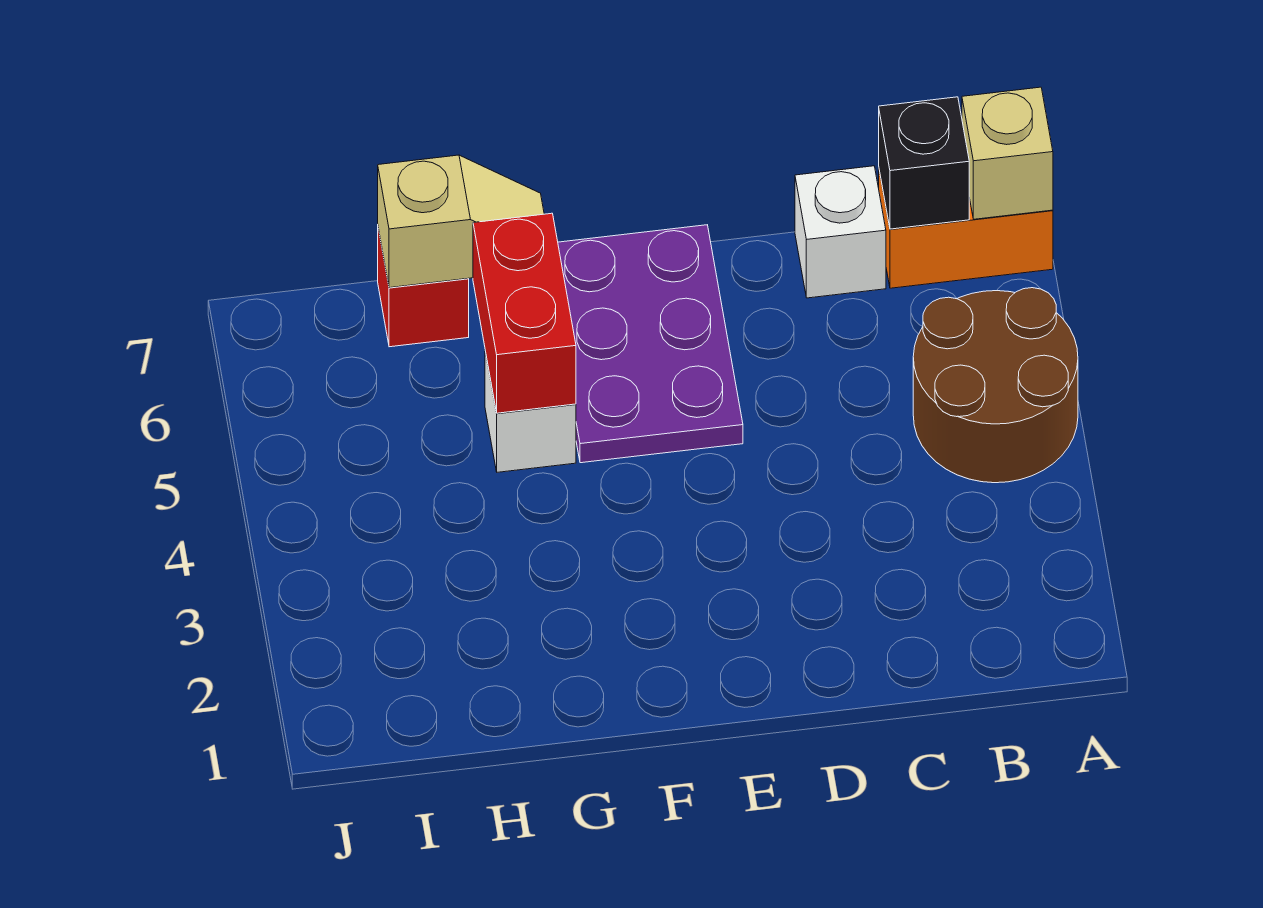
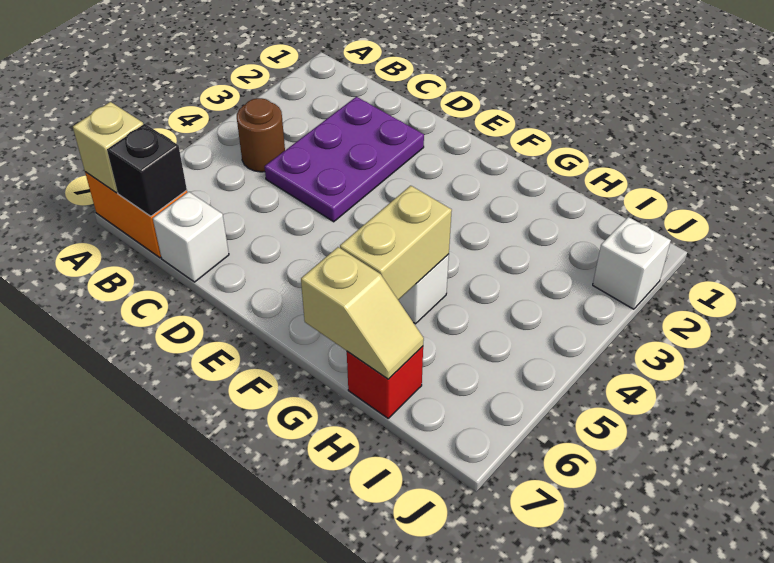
brown round brick A4:B5 level 1 -> brown round brick B4 level 1
purple plate E5:F7 level 1 -> purple plate C2:D4 level 1
red brick G5:G6 level 2 -> tan brick G5:G6 level 2
tan slope G7:H7 level 2 top H -> tan slope G7:H7 level 2 top G
none -> white brick J2 level 1

